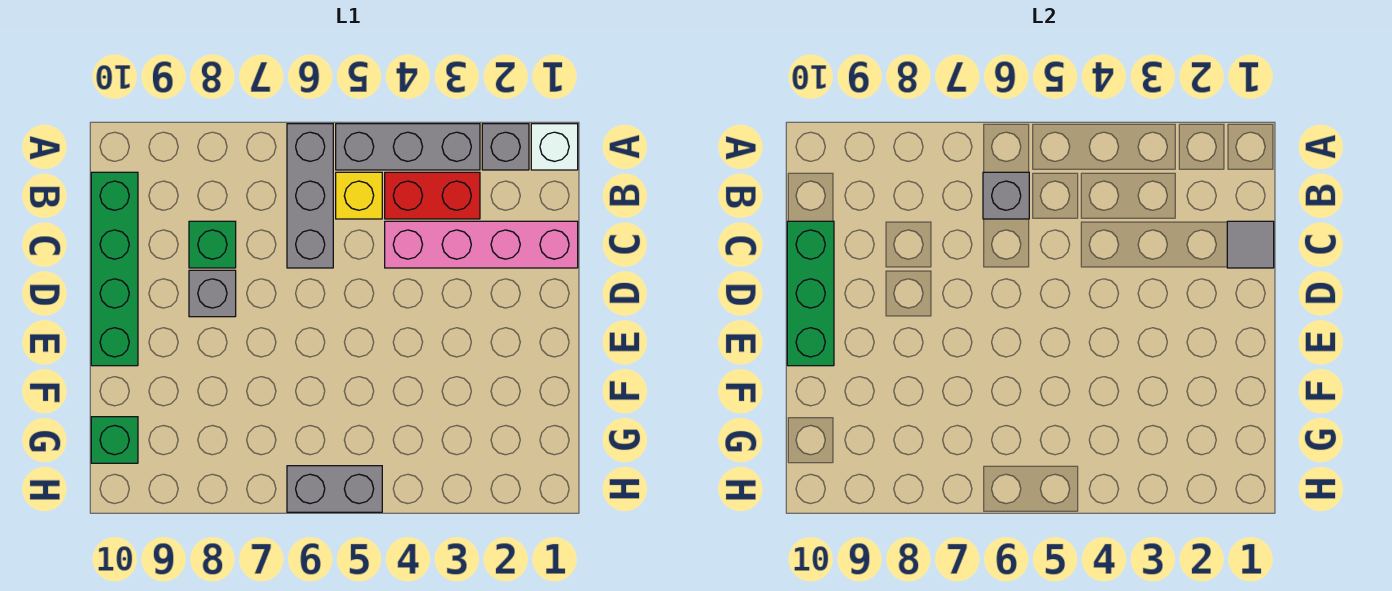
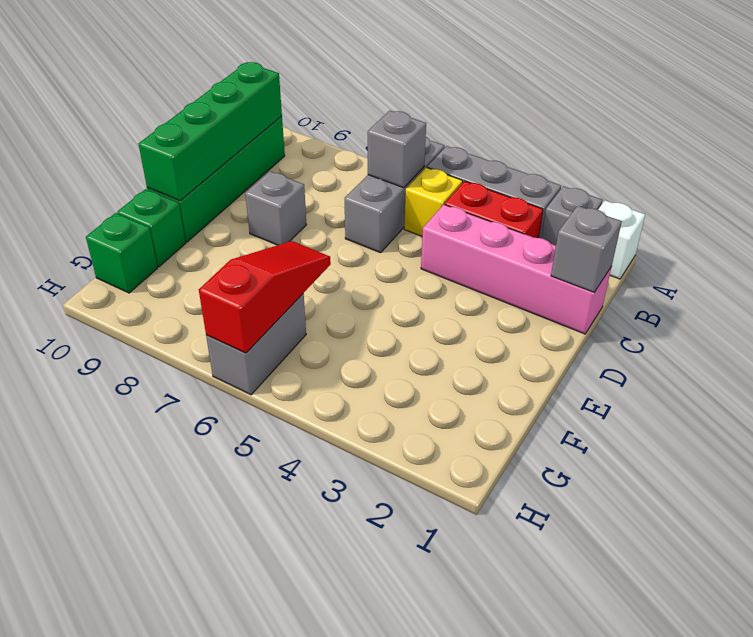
grey tile C1 level 2 -> grey brick C1 level 2
green brick C8 level 1 -> green brick F10 level 1
green brick C10:E10 level 2 -> green brick B10:E10 level 2
none -> red slope F6:H6 level 2 top H
grey brick H5:H6 level 1 -> grey brick G6:H6 level 1

